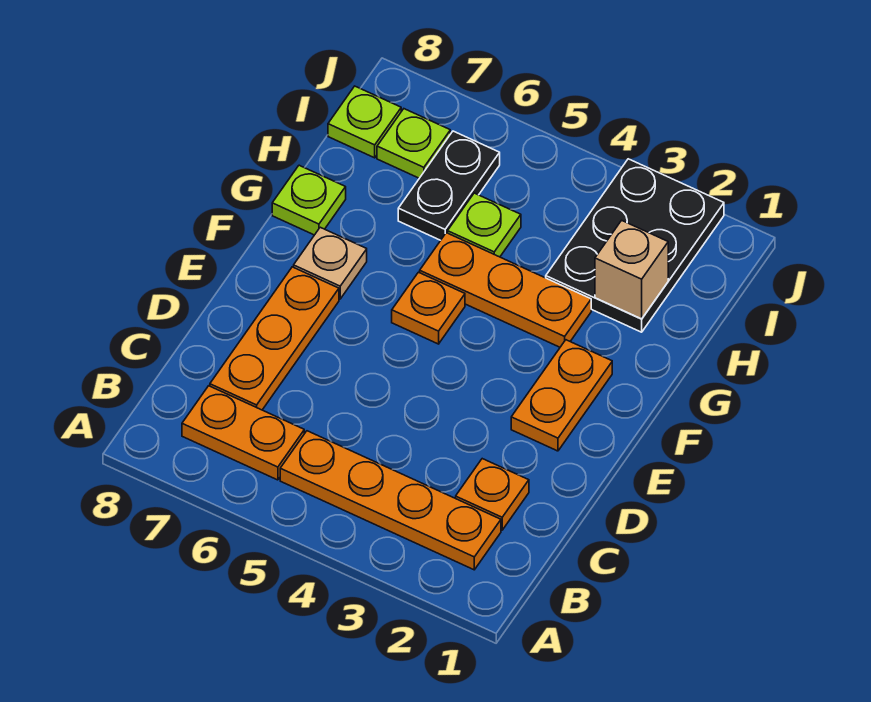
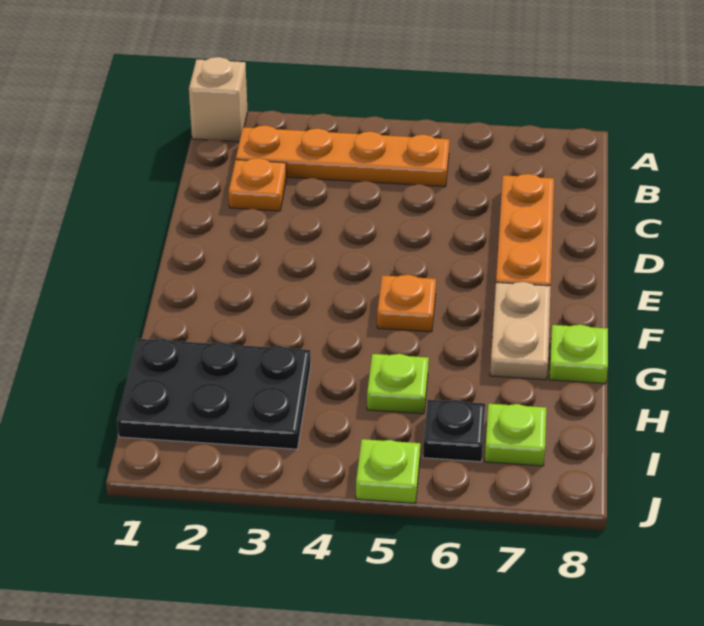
orange plate B6:B7 level 1 -> none
orange plate E2:F2 level 1 -> none
tan plate F7 level 1 -> tan plate F7:G7 level 1
orange plate G3:G5 level 1 -> none
black plate H2:J3 level 1 -> black plate H1:I3 level 1
tan brick H2 level 2 -> tan brick A1 level 1
black plate H6:I6 level 1 -> black plate I6 level 1
lime plate I8 level 1 -> lime plate J5 level 1

